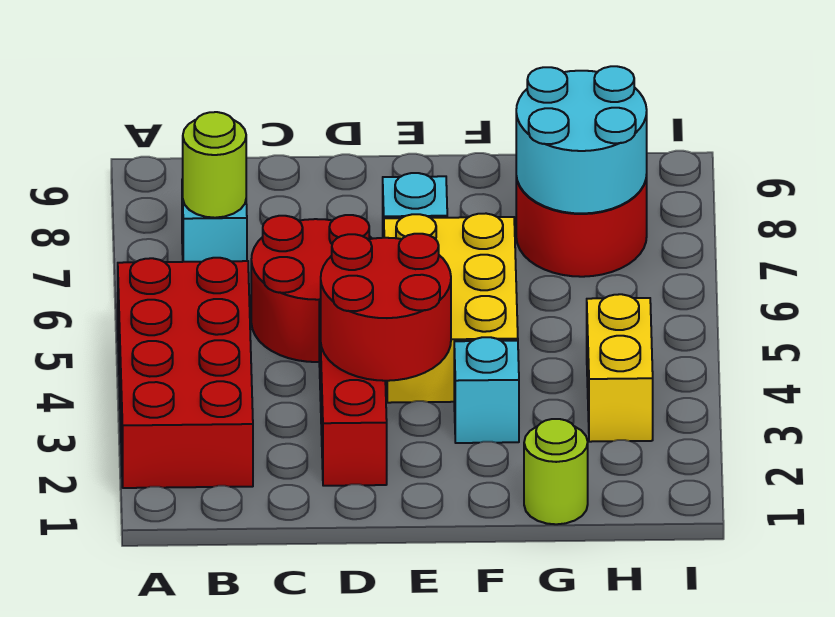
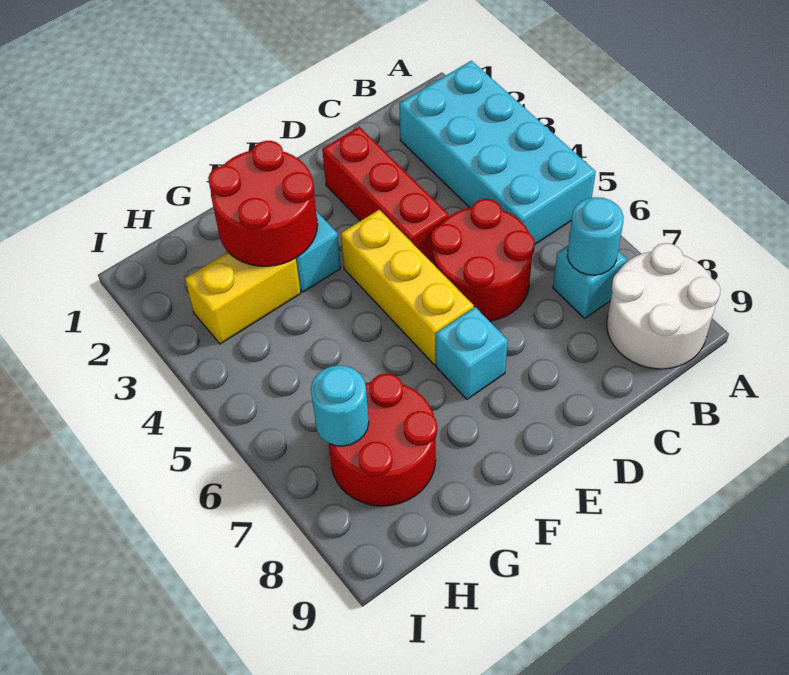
red brick A2:B5 level 1 -> cyan brick A2:B5 level 1
none -> white round brick A8:B9 level 1
lime round brick B7 level 2 -> cyan round brick B7 level 2
red round brick D3:E4 level 2 -> red round brick F2:G3 level 2
yellow brick E4:F6 level 1 -> yellow brick E4:E6 level 1
lime round brick G1 level 1 -> none
cyan round brick G7:H8 level 2 -> cyan round brick H7 level 2
yellow brick H3:H4 level 1 -> yellow brick G3:H3 level 1

